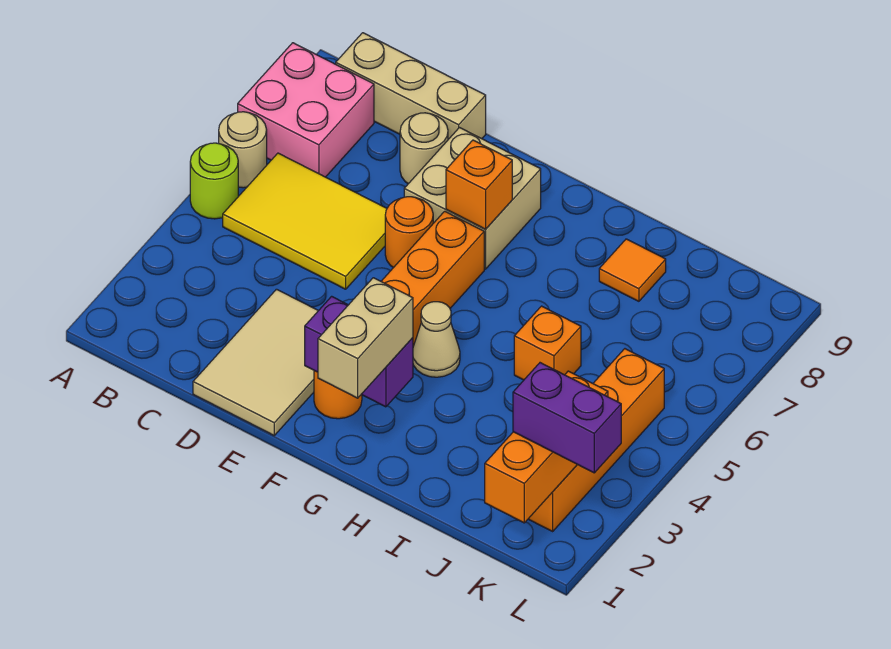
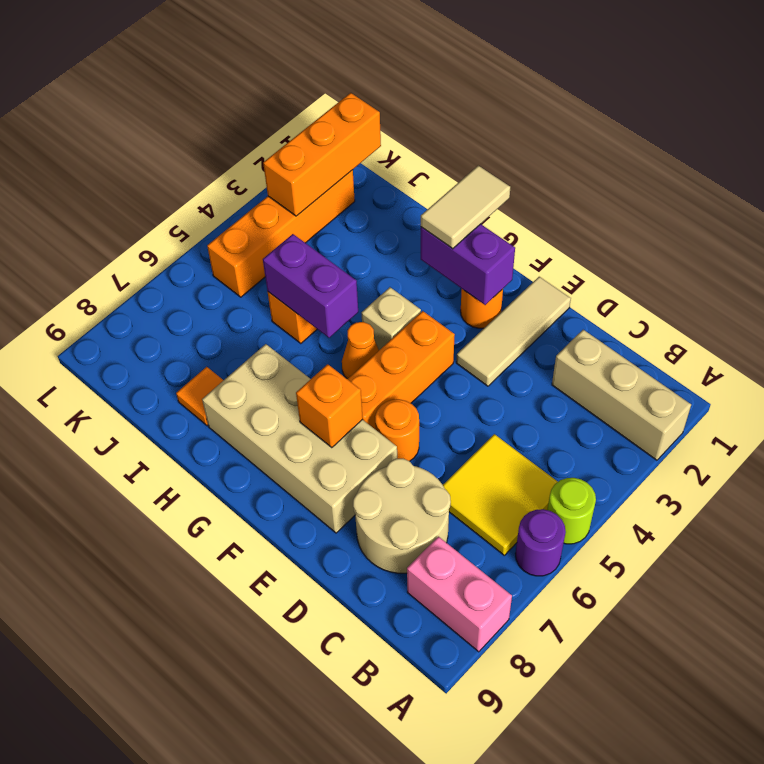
tan round brick A6 level 1 -> purple round brick A6 level 1
pink brick A7:B8 level 1 -> pink brick A8:B8 level 1
yellow tile B5:D6 level 1 -> yellow tile B5:C6 level 1
tan brick B9:D9 level 1 -> tan brick A2:C2 level 1
tan tile D1:E3 level 1 -> tan tile E1:E3 level 1
tan round brick D8 level 1 -> tan round brick C7:D8 level 1
tan brick E7:F8 level 1 -> tan brick E7:H8 level 1
tan brick G1:G2 level 3 -> tan tile G1:G2 level 3
tan cone G4 level 1 -> tan brick G4 level 1
none -> orange cone G5 level 1
purple brick K2:L2 level 3 -> purple brick H5:I5 level 2

